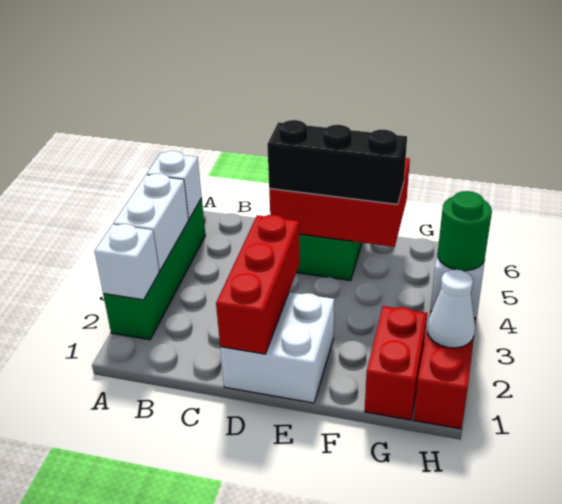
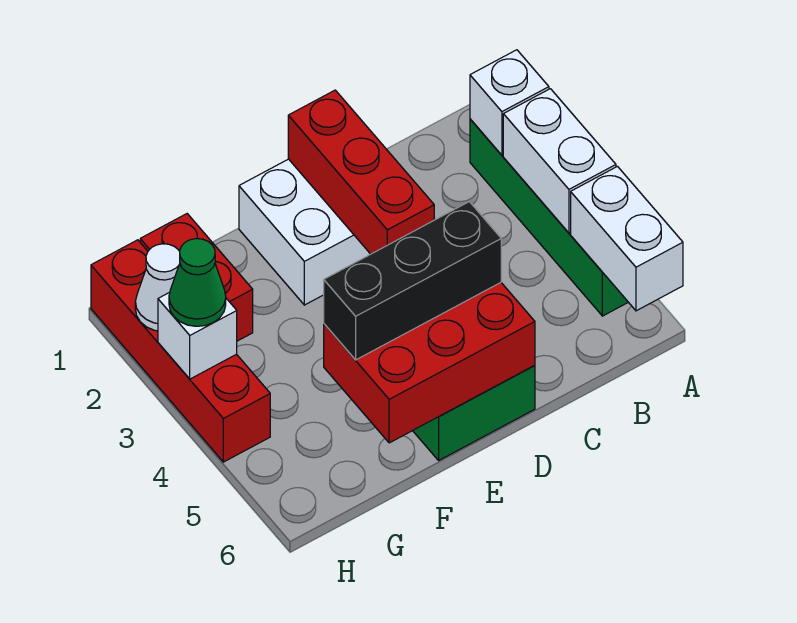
white brick A5 level 2 -> white brick A5:A6 level 2
green round brick H3 level 3 -> green cone H3 level 3

